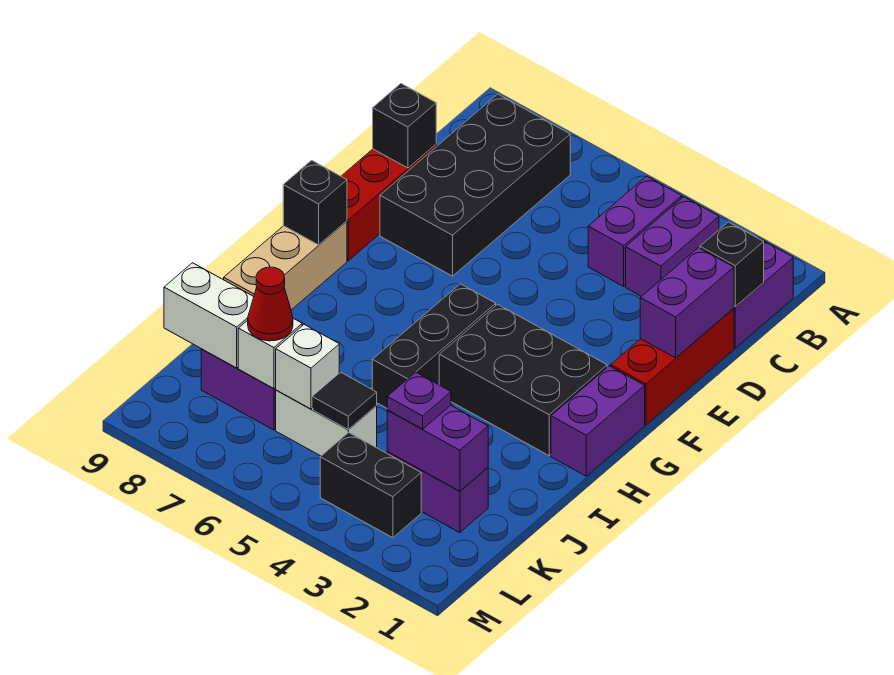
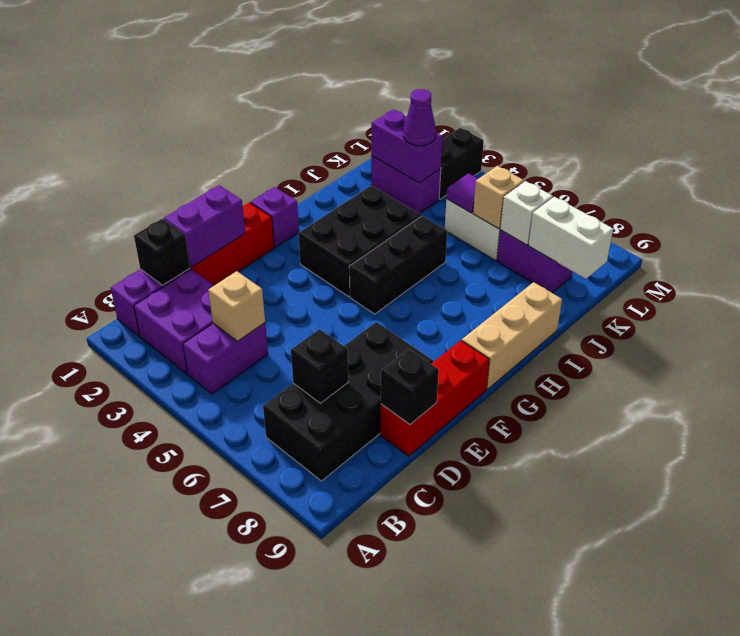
purple brick B3:C3 level 1 -> purple brick B2:C3 level 1
none -> tan brick C4 level 2
purple brick G1:H1 level 1 -> purple brick G1 level 1
black brick G2:H4 level 1 -> black brick G3:I4 level 1
black brick G9 level 2 -> black brick C7 level 2
purple plate K3 level 3 -> purple cone K3 level 3
black tile K5 level 2 -> purple tile K5 level 2
white brick K6 level 2 -> tan brick K6 level 2
red cone K7 level 3 -> none
black brick L3:L4 level 1 -> black brick L3:M3 level 1

